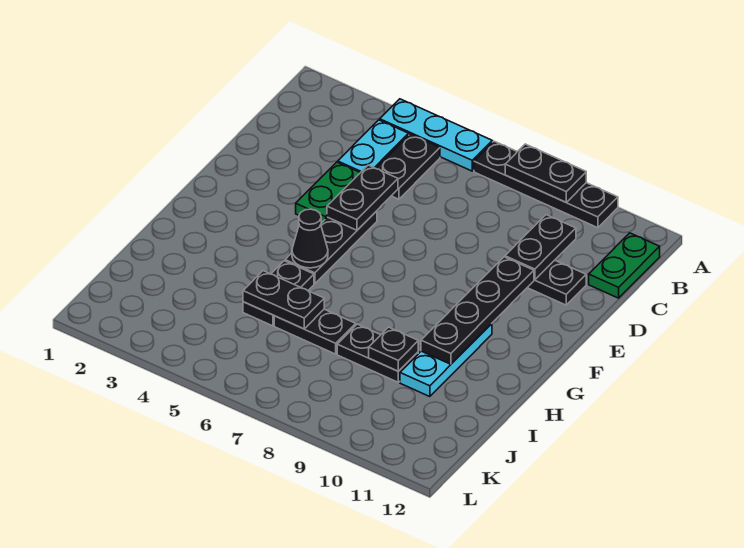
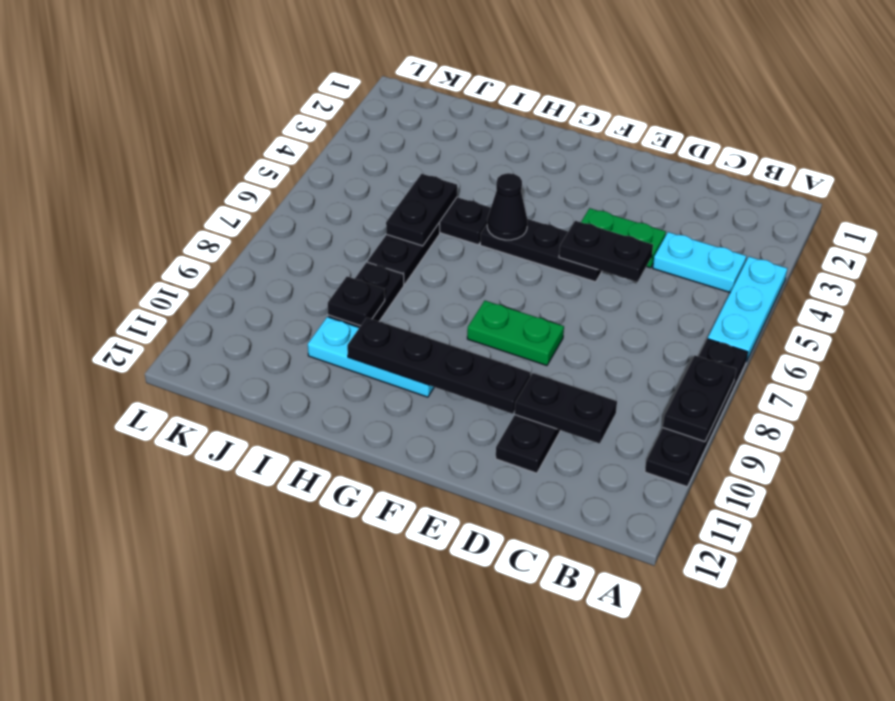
black plate B5:C5 level 1 -> none
green plate B12:C12 level 1 -> green plate E8:F8 level 1

